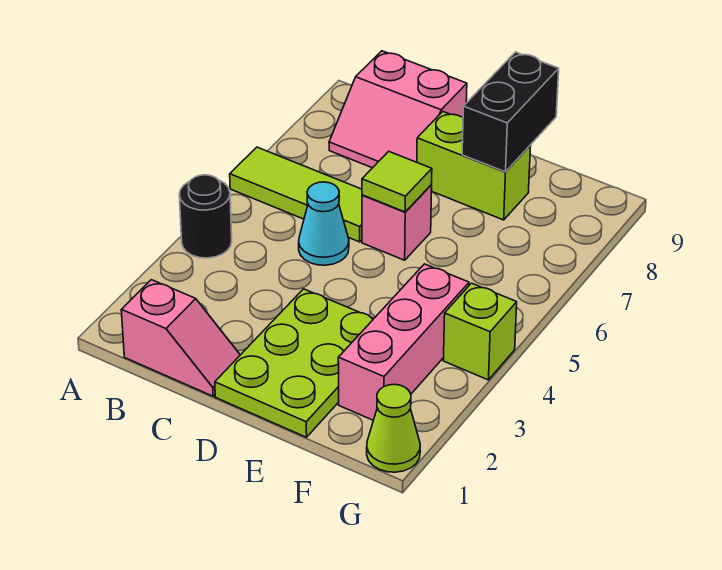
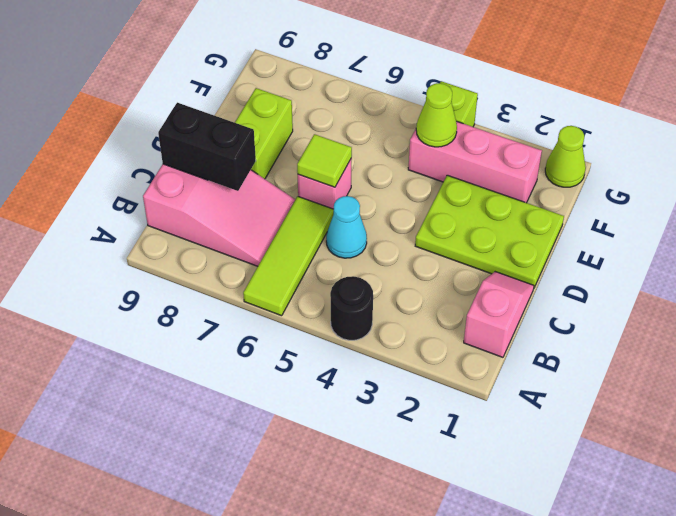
pink slope B8:C9 level 1 top 9 -> pink slope B7:C9 level 1 top 9
black brick E8:E9 level 2 -> black brick C8:C9 level 2
none -> lime cone F4 level 2

